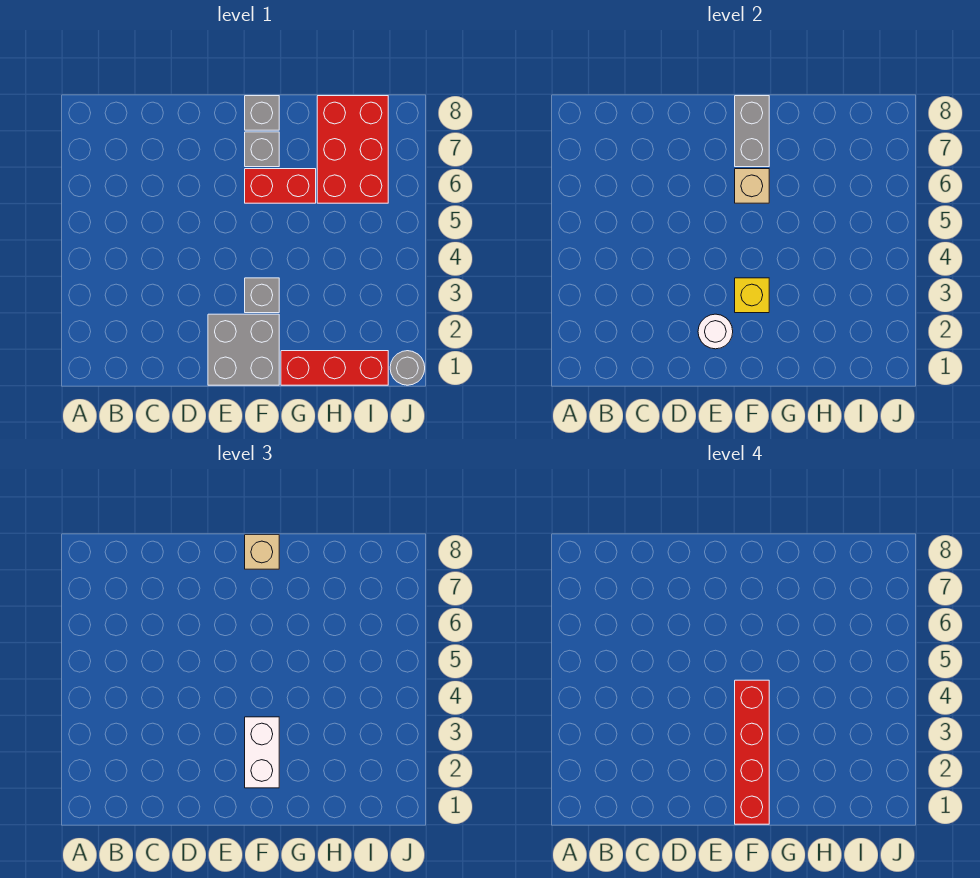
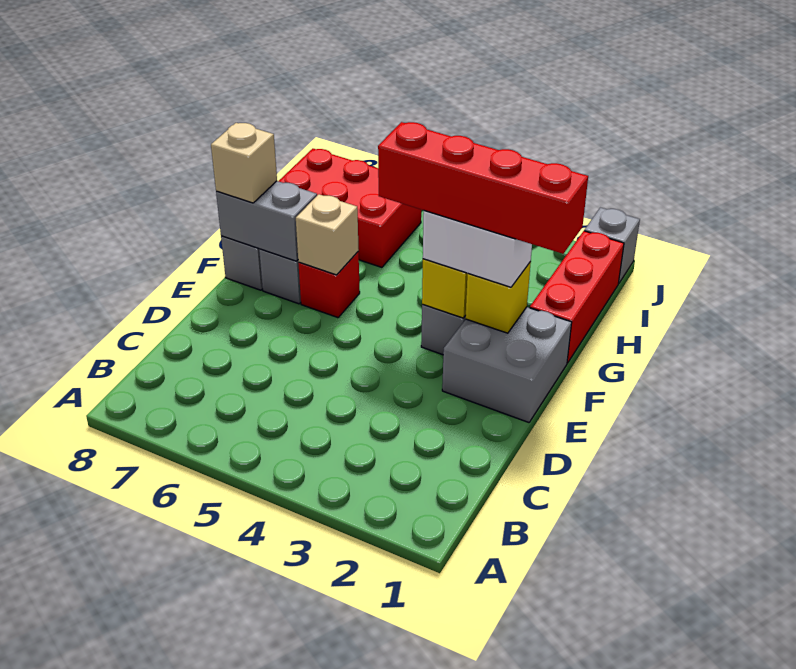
white round brick E2 level 2 -> none
none -> yellow brick F2 level 2
red brick F6:G6 level 1 -> red brick F6 level 1
grey round brick J1 level 1 -> grey brick J1 level 1

